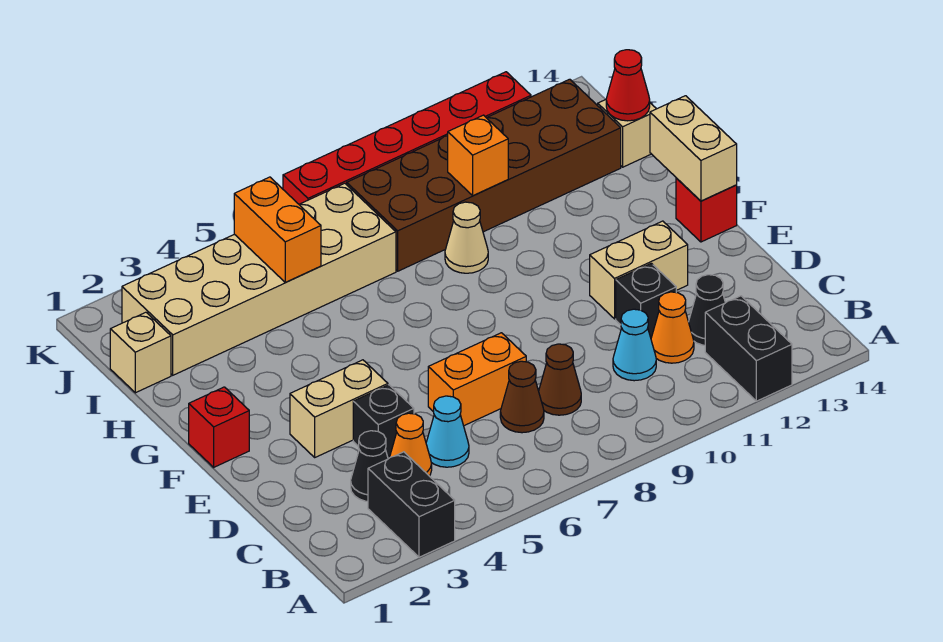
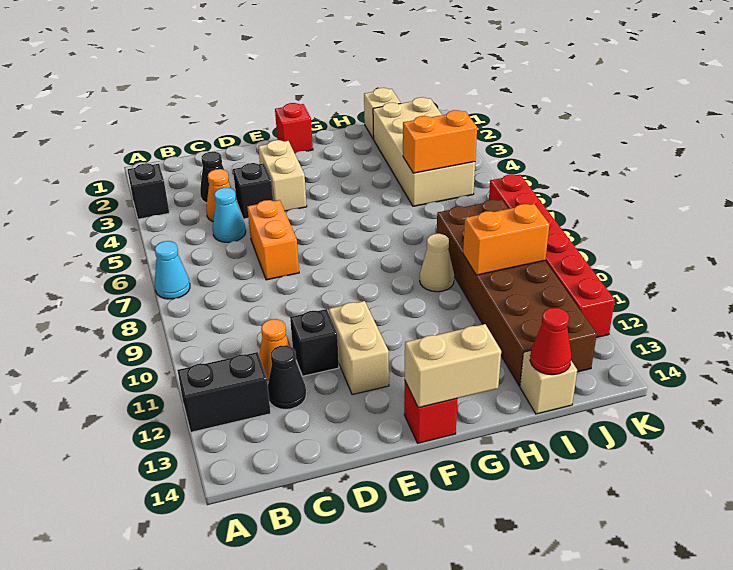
black brick A3:B3 level 1 -> black brick A3 level 1
brown cone C7 level 1 -> none
brown cone C8 level 1 -> none
cyan cone C10 level 1 -> cyan cone A7 level 1
tan brick I2:J7 level 1 -> tan brick I2:J5 level 1
orange brick I10 level 2 -> orange brick I10:J10 level 2

